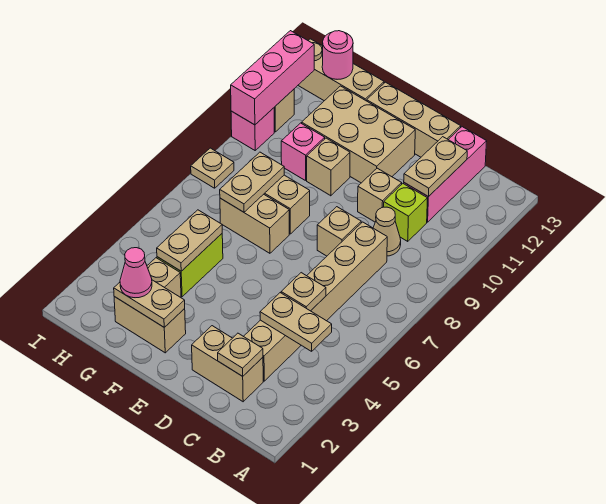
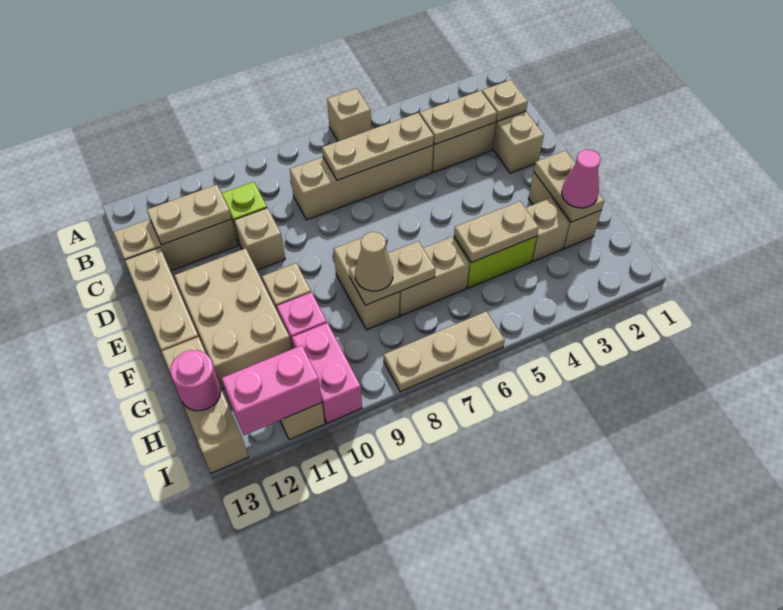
tan plate B4:C4 level 2 -> tan plate C3:C4 level 2
tan plate C5 level 2 -> tan plate C5:C7 level 2
tan cone C9 level 1 -> tan cone G8 level 3
pink brick C11:C13 level 1 -> tan brick C11:C13 level 1
tan brick D8 level 1 -> tan brick A6 level 1
tan brick F7:G7 level 1 -> tan brick G6:G7 level 1
tan plate I8 level 1 -> tan plate I6:I8 level 1
pink brick I10 level 1 -> pink brick H10:I10 level 1
pink brick I10:I12 level 2 -> pink brick I11:I12 level 2

